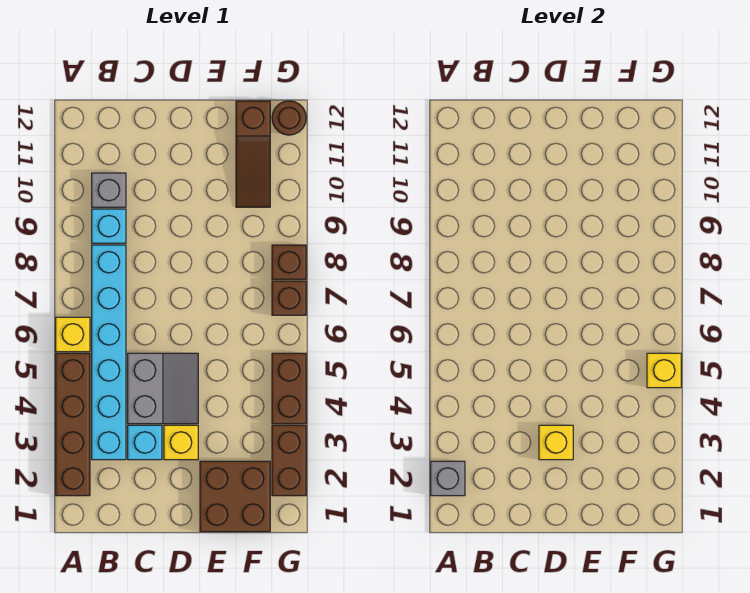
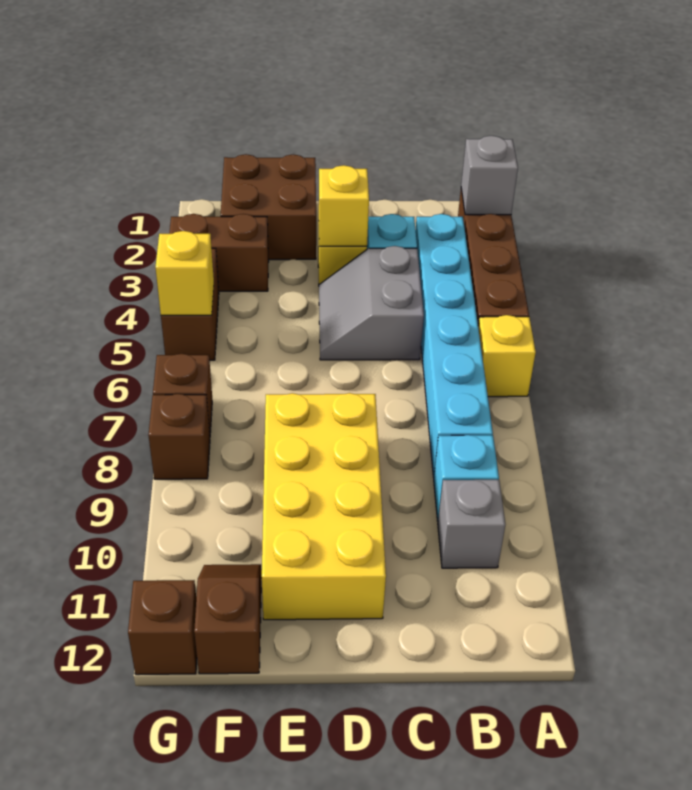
none -> yellow brick D8:E11 level 1
brown slope F10:F12 level 1 top 12 -> brown slope F11:F12 level 1 top 12
brown brick G2:G3 level 1 -> brown brick F3:G3 level 1
brown round brick G12 level 1 -> brown brick G12 level 1

